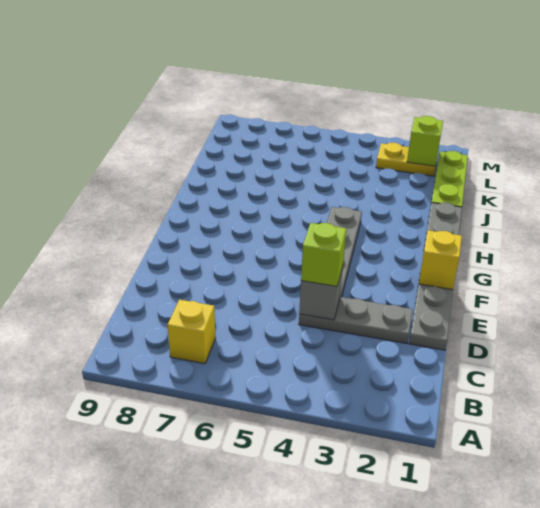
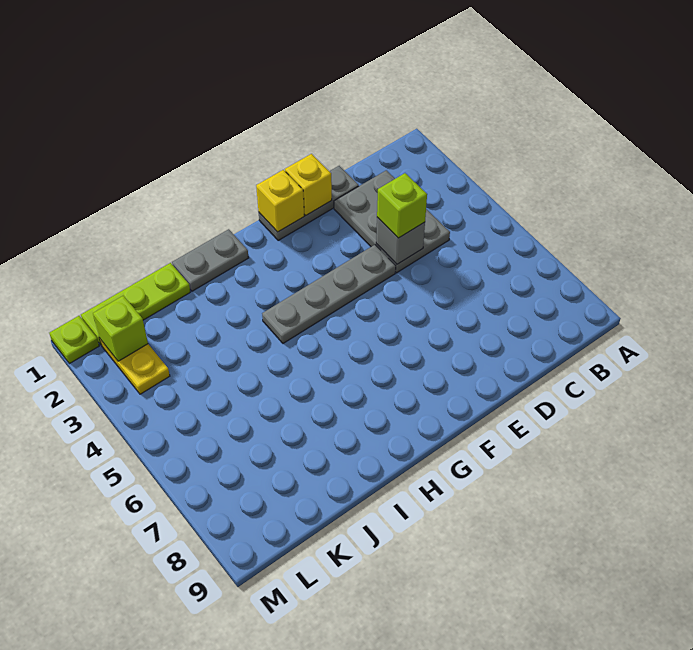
yellow brick B7 level 1 -> yellow brick E1 level 2
grey plate D2:D4 level 1 -> grey plate C2:D4 level 1
none -> lime plate M1 level 1

